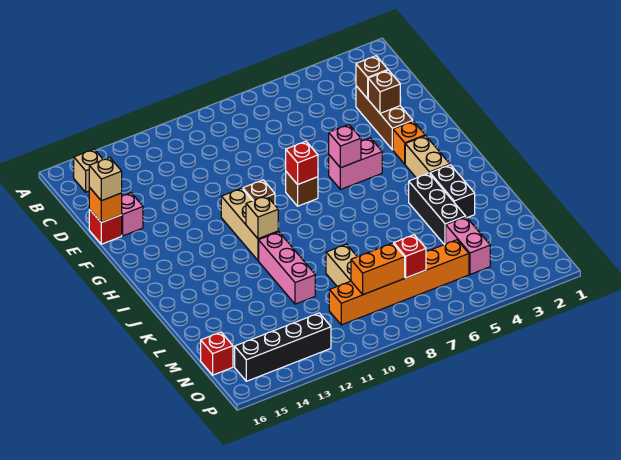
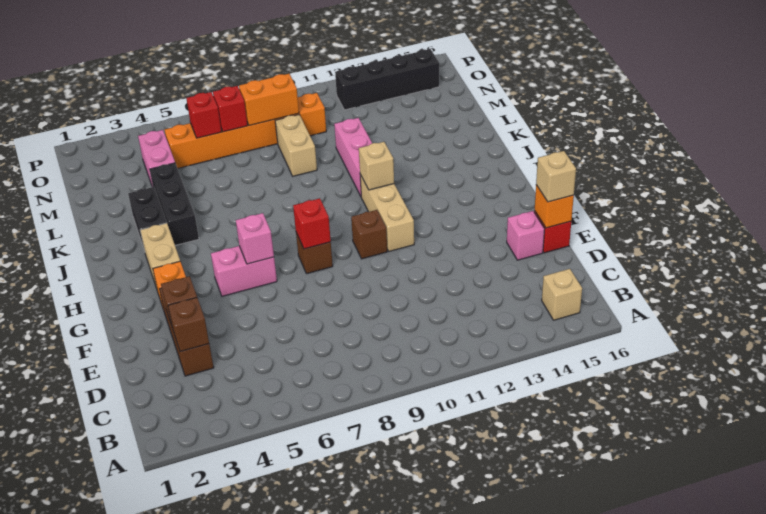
red brick N16 level 1 -> red brick N6 level 2

